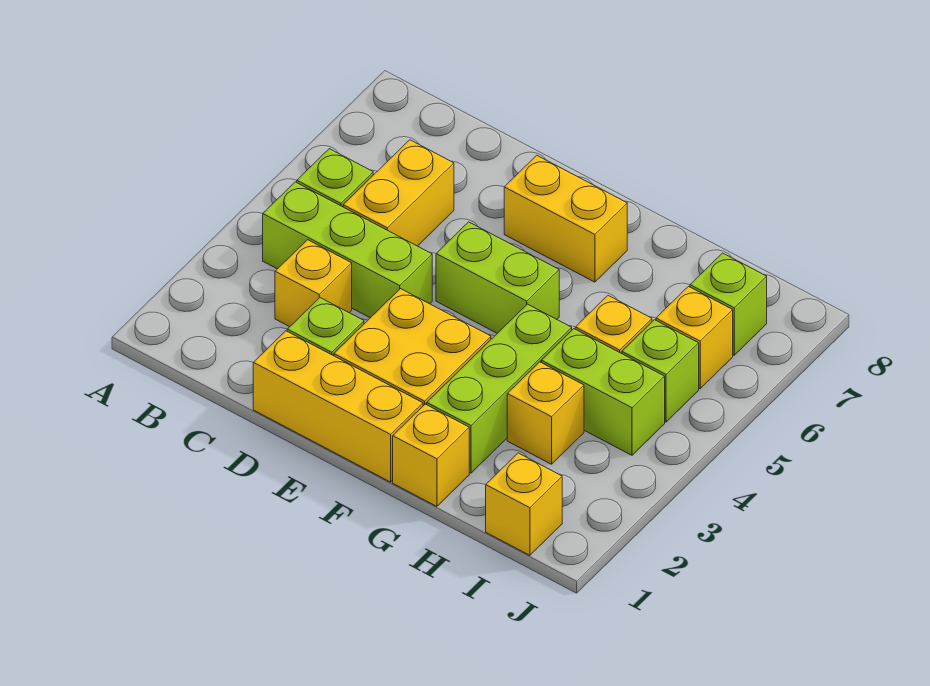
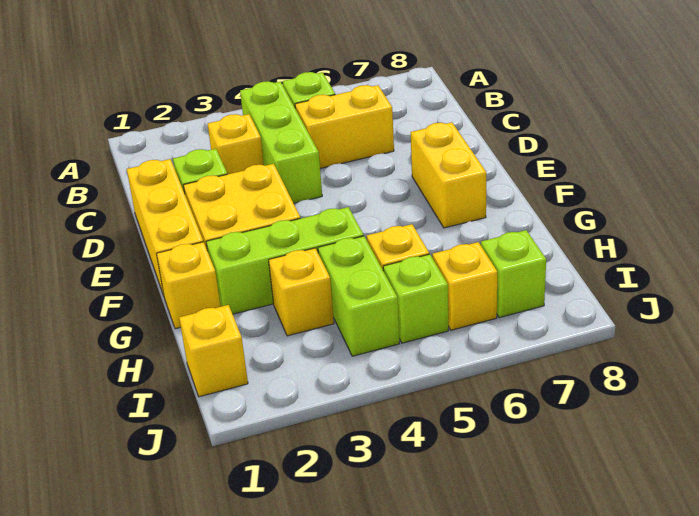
lime brick E5:F5 level 1 -> none

